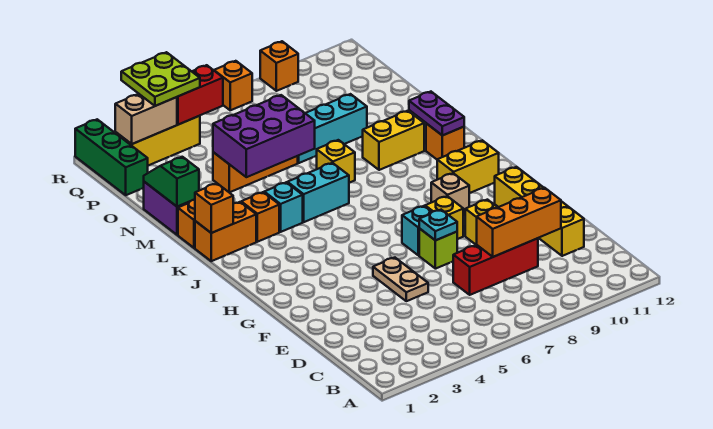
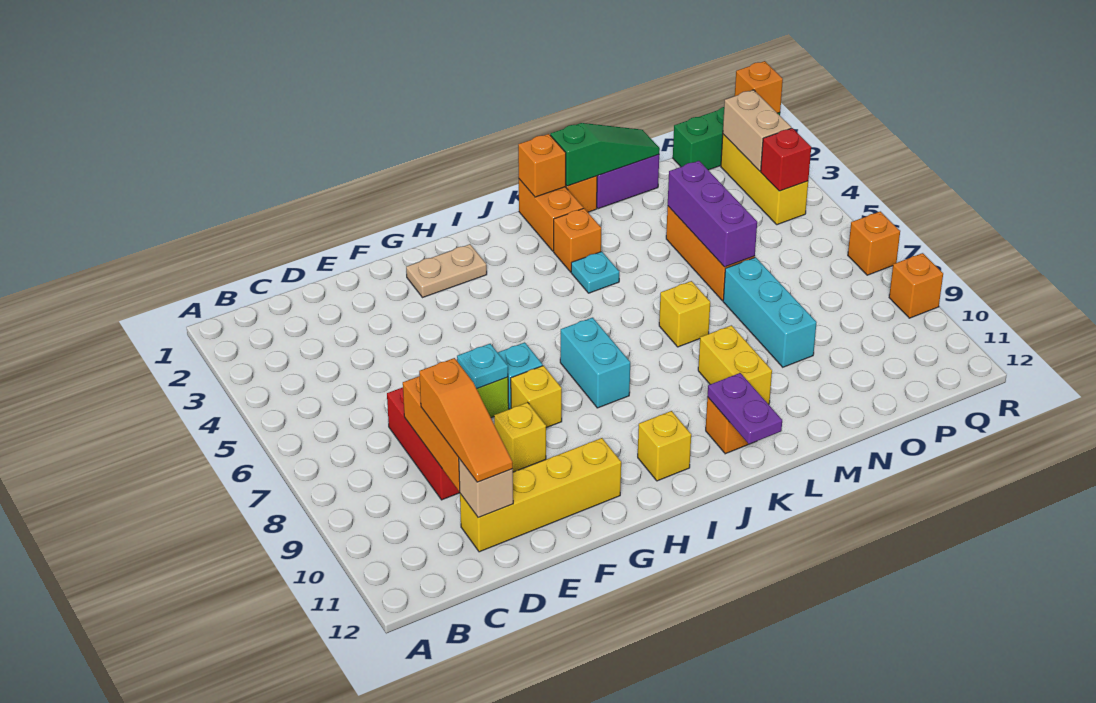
none -> orange slope D9:D11 level 3 top 9
tan plate E5:F5 level 1 -> tan plate G2:H2 level 1
tan brick H9 level 1 -> tan brick D11 level 2
yellow brick I10:I11 level 1 -> yellow brick I11 level 1
cyan brick K4 level 1 -> cyan plate K4 level 1
cyan brick K5:K6 level 1 -> cyan brick I7:I8 level 1
purple plate K11:L11 level 2 -> purple plate K11:K12 level 2
green slope M1:N1 level 2 top M -> green slope L1:N1 level 2 top L
purple brick M4:N6 level 2 -> purple brick N4:N6 level 2
lime plate Q3:R4 level 3 -> none
red brick Q4:Q5 level 2 -> red brick Q4 level 2
none -> orange brick R1 level 2

